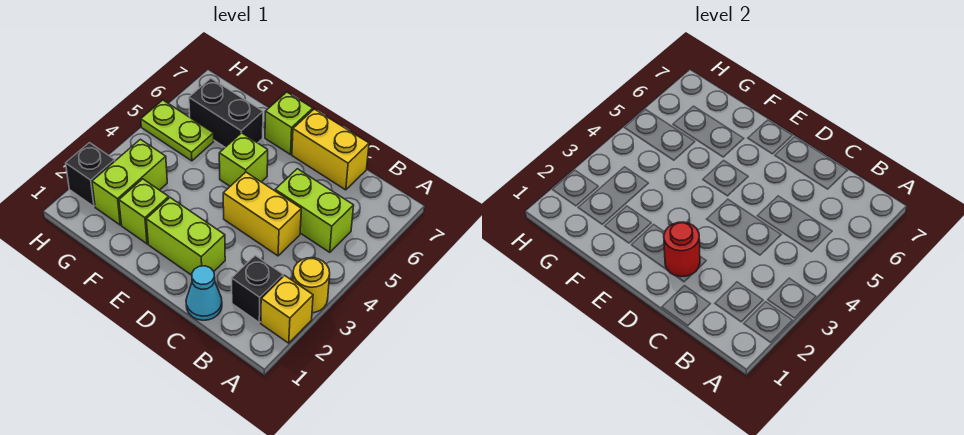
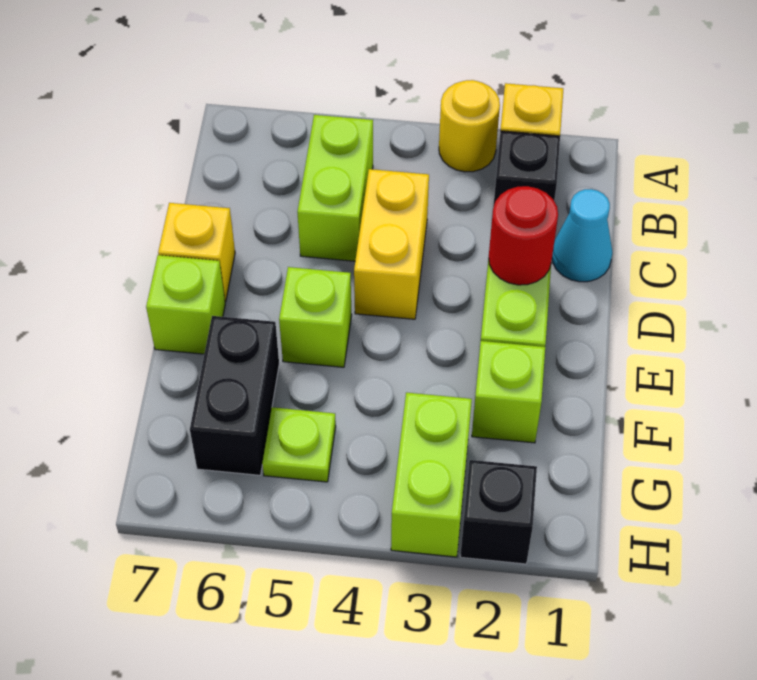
yellow brick C7:D7 level 1 -> yellow brick D7 level 1
lime brick G2:G3 level 1 -> lime brick G3:H3 level 1
lime plate G5:H5 level 1 -> lime plate G5 level 1

